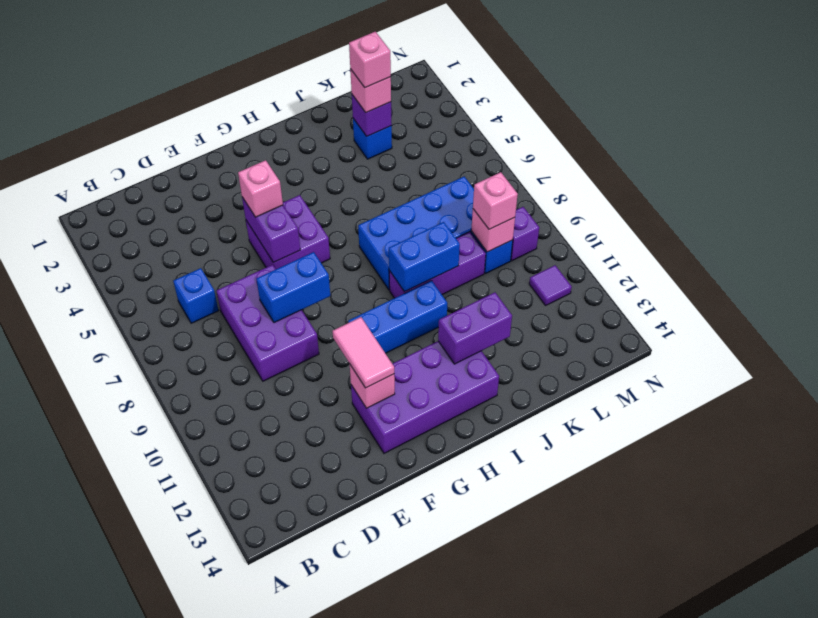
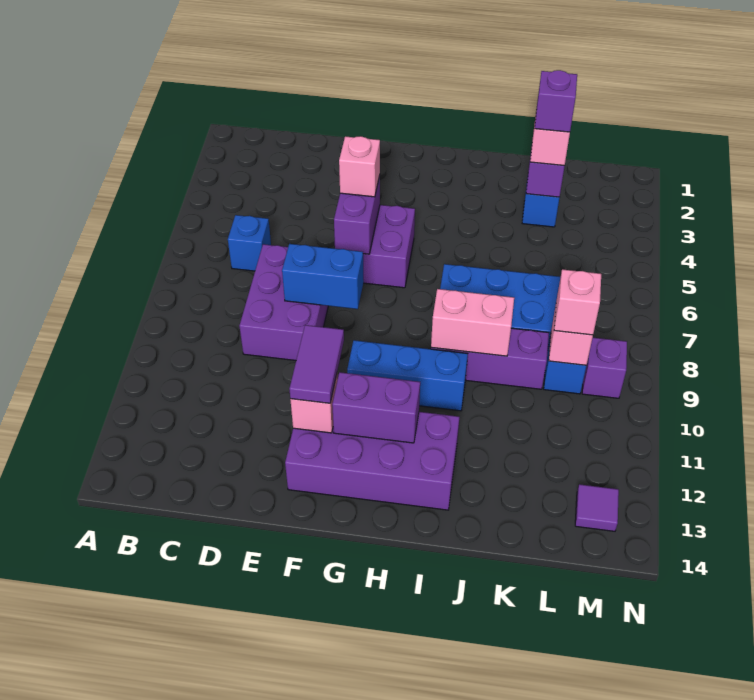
pink tile F11:F12 level 3 -> purple tile F11:F12 level 3
blue brick I9:J9 level 2 -> pink brick I9:J9 level 2
purple brick I12:J12 level 2 -> purple brick G12:H12 level 2
pink brick K3 level 4 -> purple brick K3 level 4
purple tile M11 level 1 -> purple tile M13 level 1

